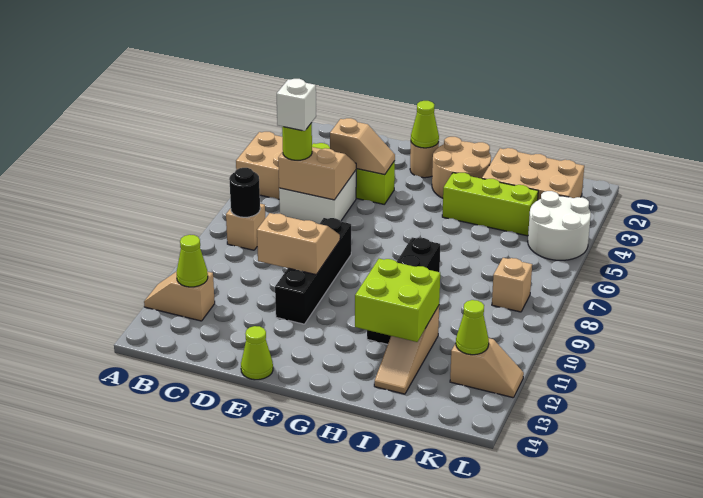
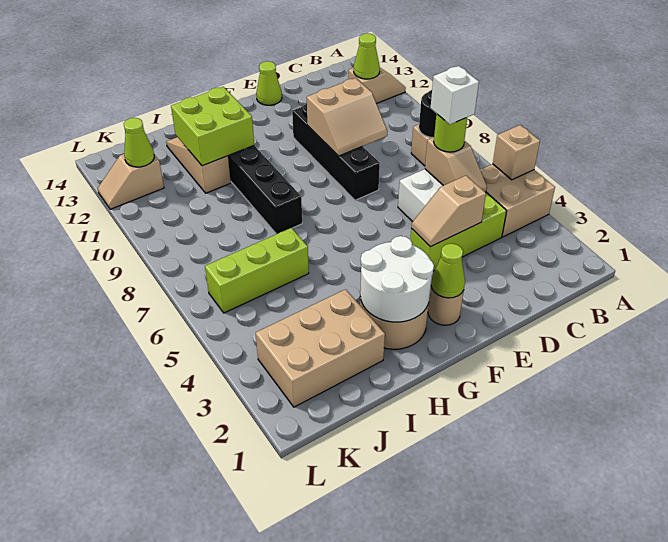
tan slope C5:D6 level 2 top 6 -> tan slope C5:C6 level 2 top 6
lime brick H4:J4 level 1 -> lime brick I6:K6 level 1
white round brick K4:L5 level 1 -> white round brick G2:H3 level 2
tan brick K8 level 1 -> tan brick A5 level 2

